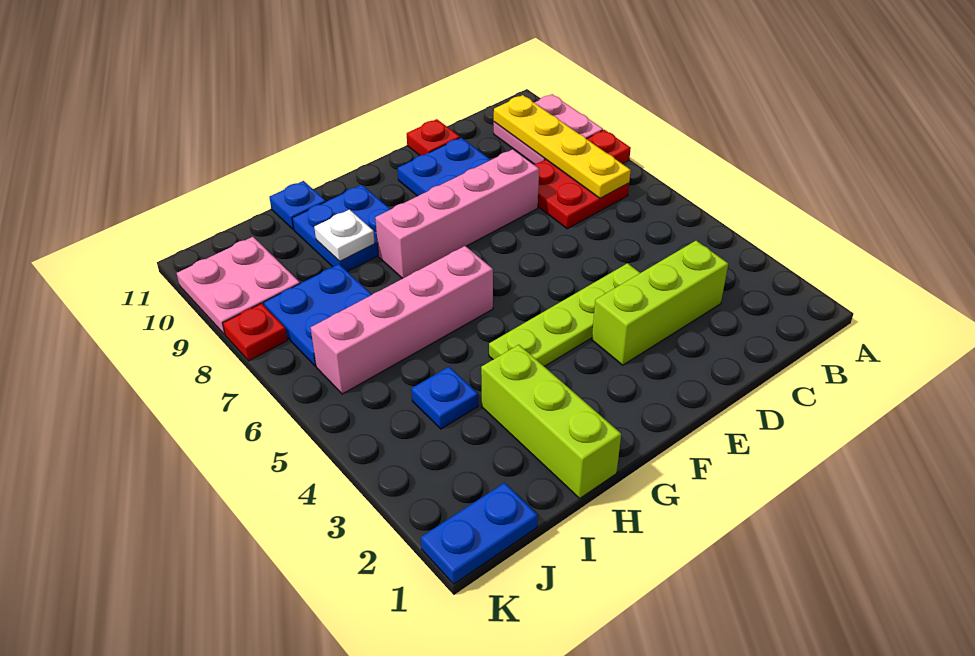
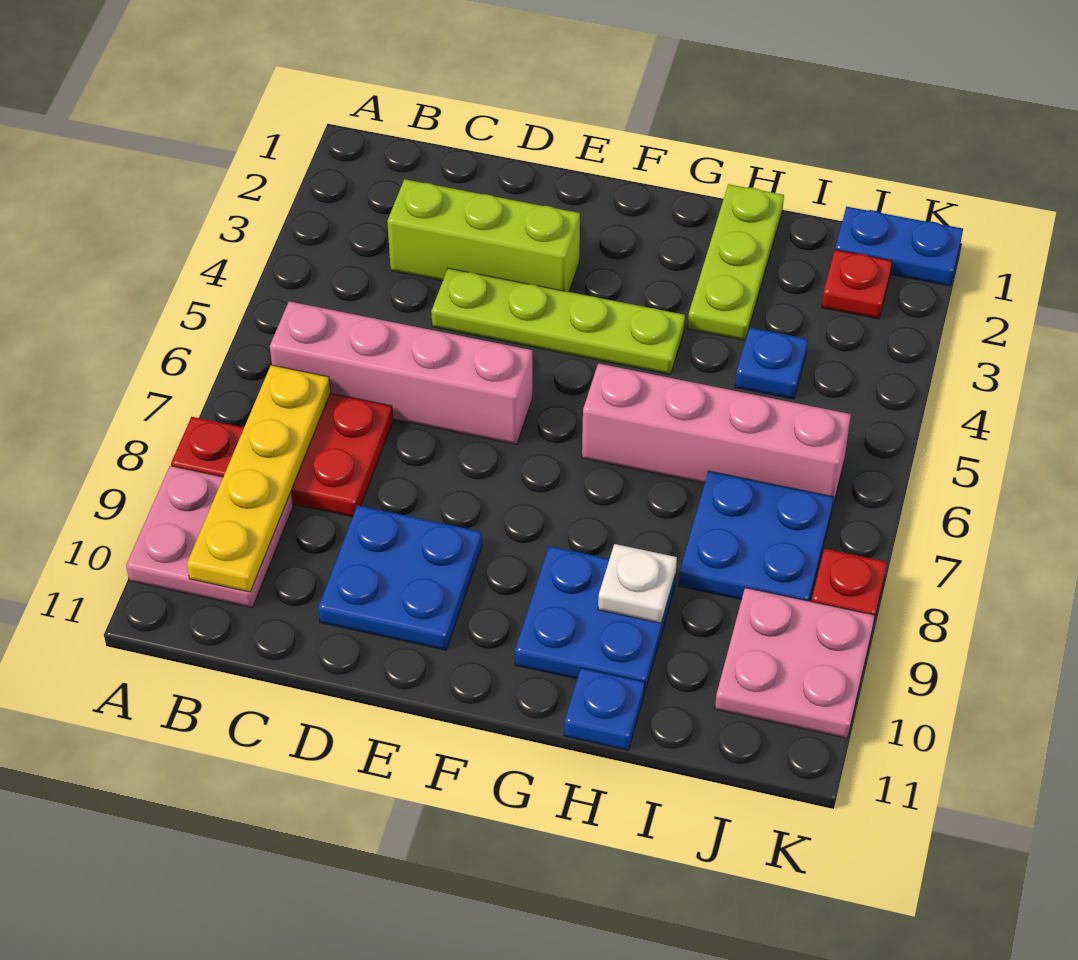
pink brick D8:G8 level 1 -> pink brick B6:E6 level 1
red plate D11 level 1 -> red plate J2 level 1
lime brick H1:H3 level 1 -> lime plate H1:H3 level 1

